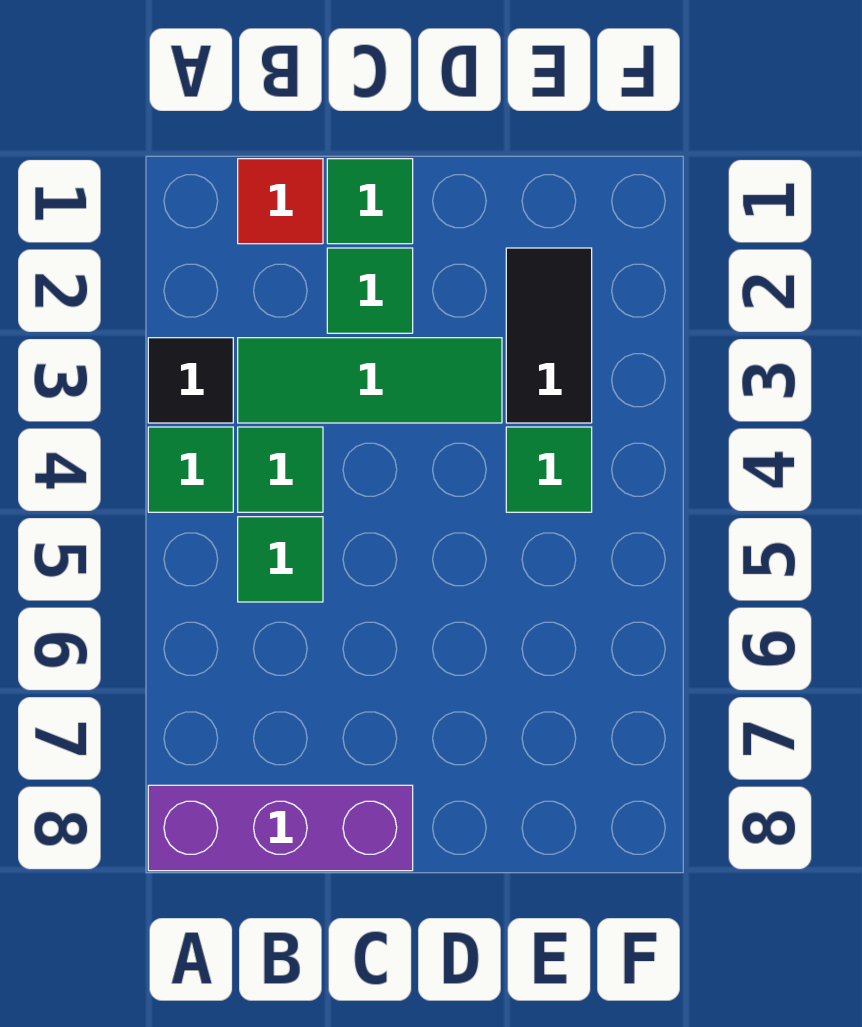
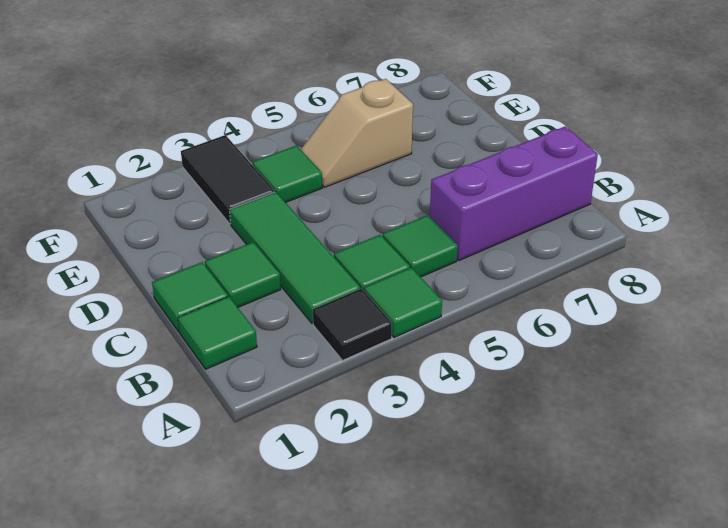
purple brick A8:C8 level 1 -> purple brick B6:B8 level 1
red tile B1 level 1 -> green tile B1 level 1
black tile E2:E3 level 1 -> black tile E3:F3 level 1
none -> tan slope E5:E6 level 1 top 6

